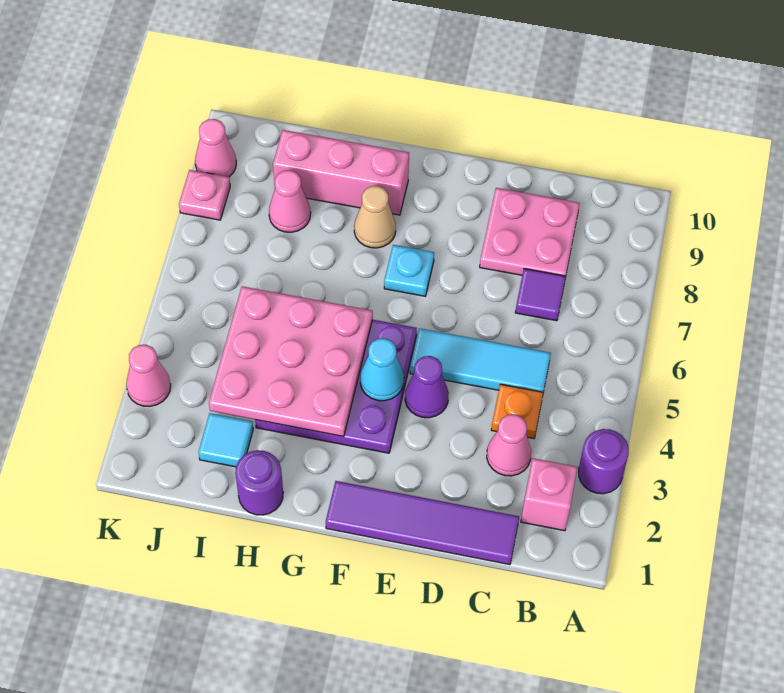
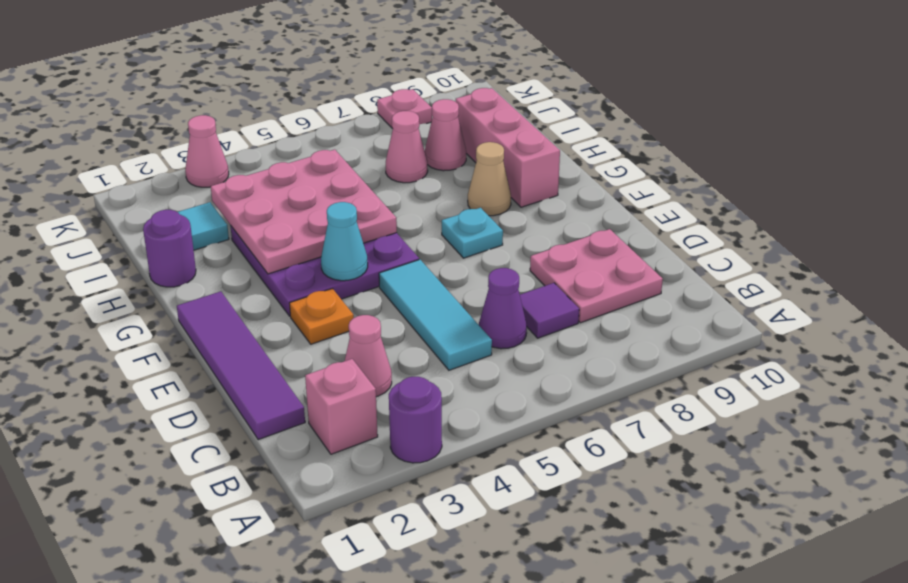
orange plate C4 level 1 -> orange plate E3 level 1
purple cone E4 level 1 -> purple cone C6 level 1
pink cone K9 level 1 -> pink cone I7 level 1

